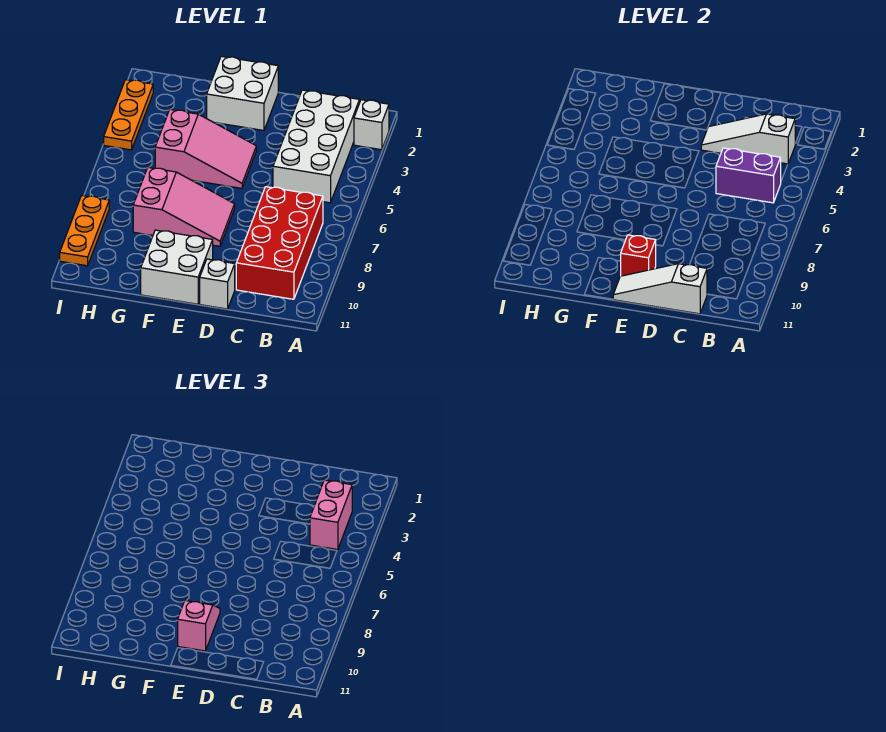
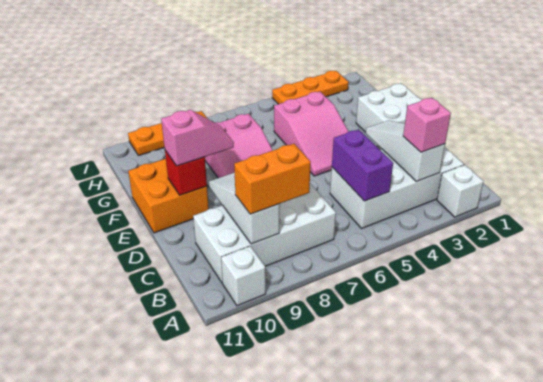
pink brick B3:B4 level 3 -> pink brick B3 level 3
red brick B7:C10 level 1 -> white brick B7:C10 level 1
none -> orange brick B8:B9 level 3
white slope C11:E11 level 2 top C -> white slope B9:D9 level 2 top B
white brick D11 level 1 -> white brick A10 level 1
white brick E10:F11 level 1 -> orange brick E10:F11 level 1

